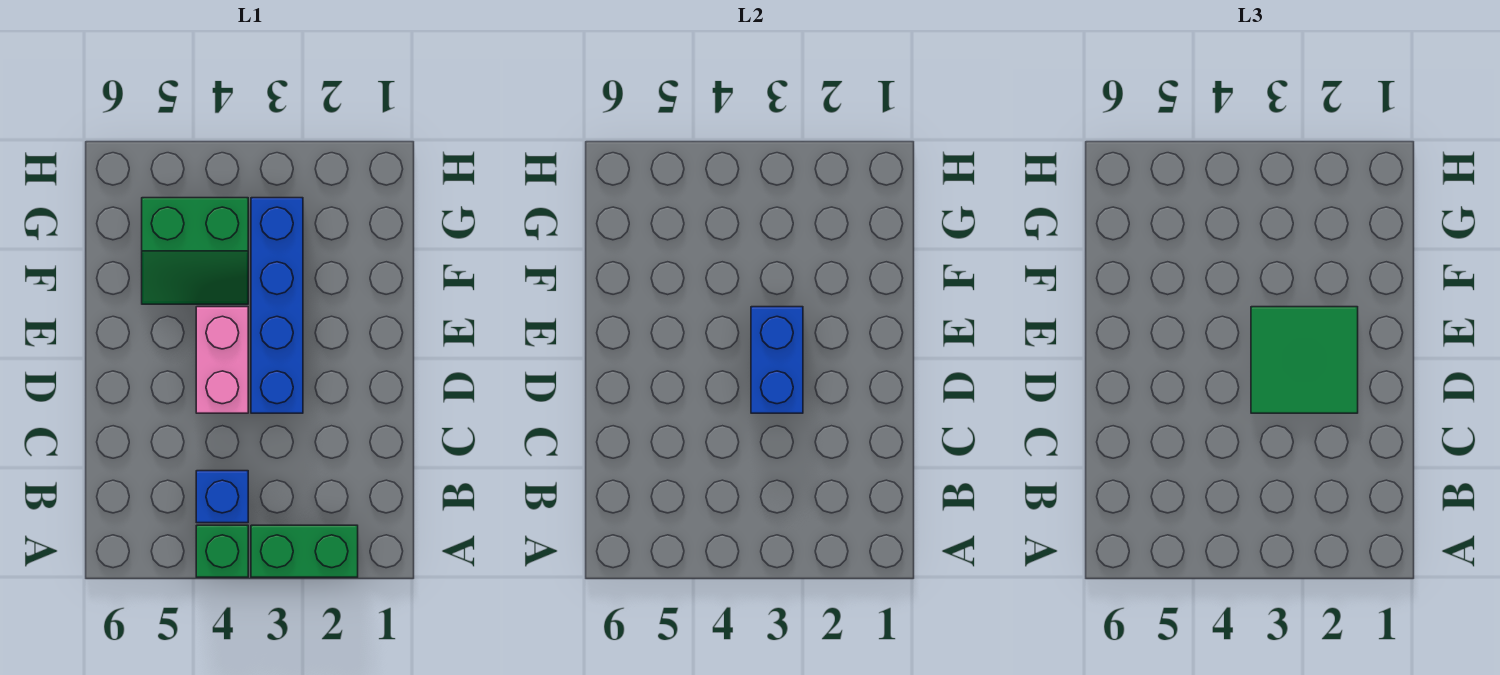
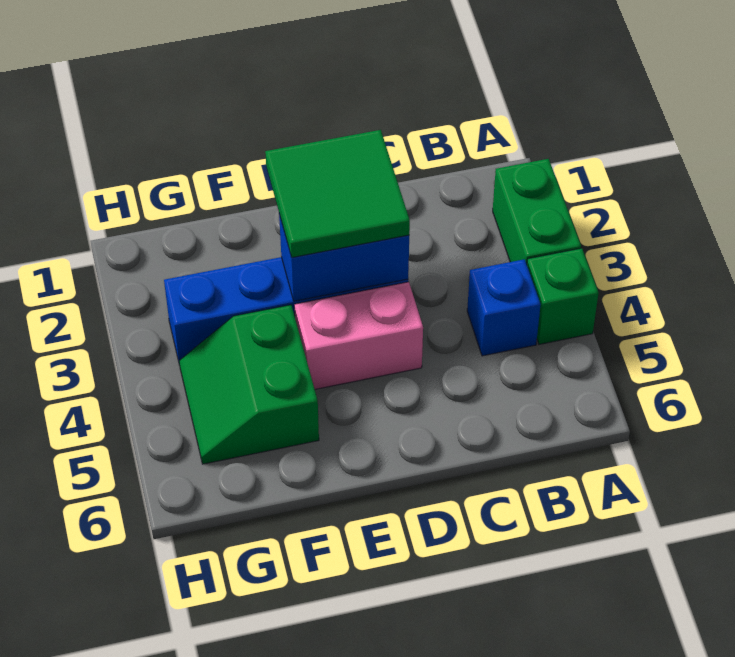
green slope F4:G5 level 1 top G -> green slope F4:G5 level 1 top F

